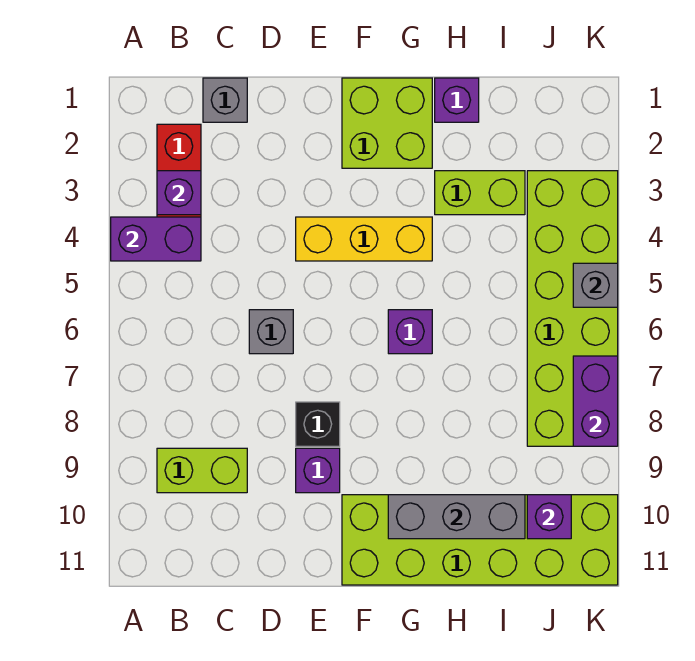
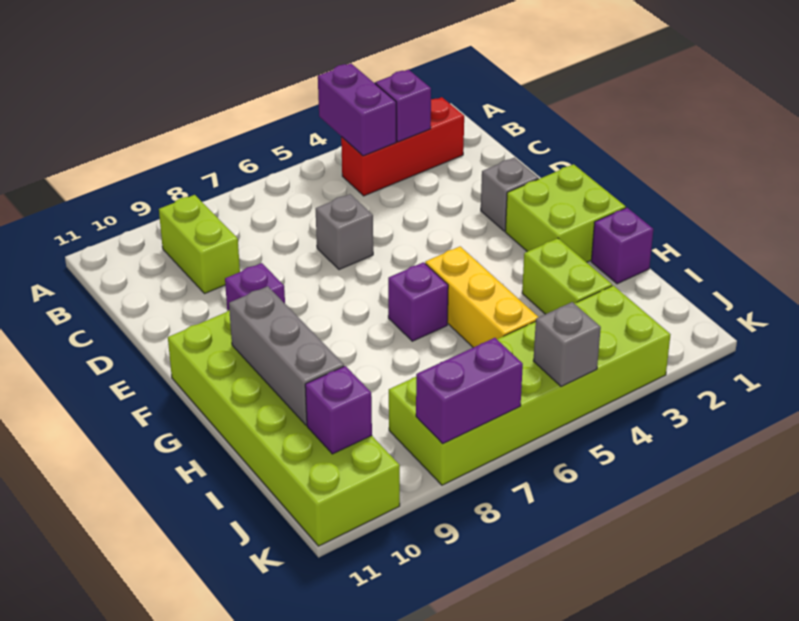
grey brick C1 level 1 -> grey brick E2 level 1
yellow brick E4:G4 level 1 -> yellow brick G5:I5 level 1
black brick E8 level 1 -> none

